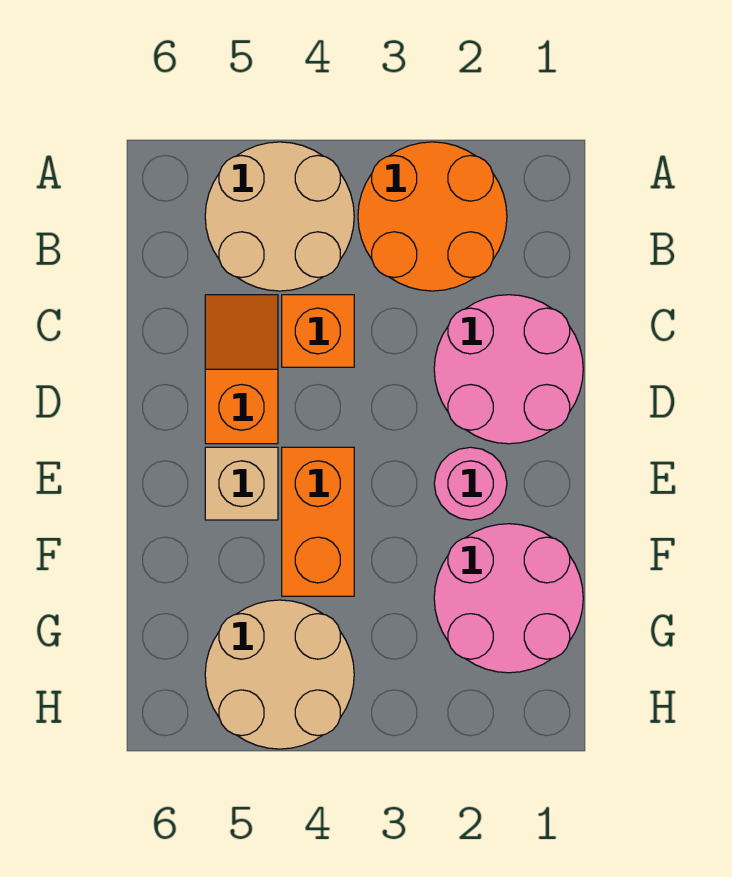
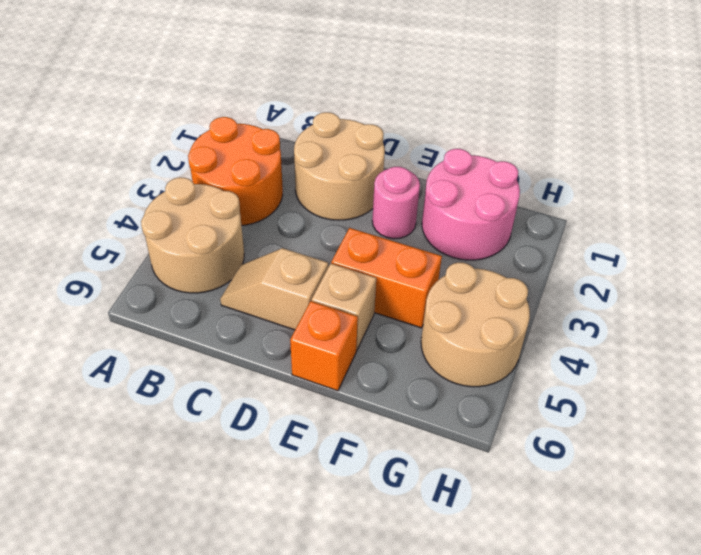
pink round brick C1:D2 level 1 -> tan round brick C1:D2 level 1
orange brick C4 level 1 -> orange brick E6 level 1
orange slope C5:D5 level 1 top D -> tan slope C5:D5 level 1 top D

